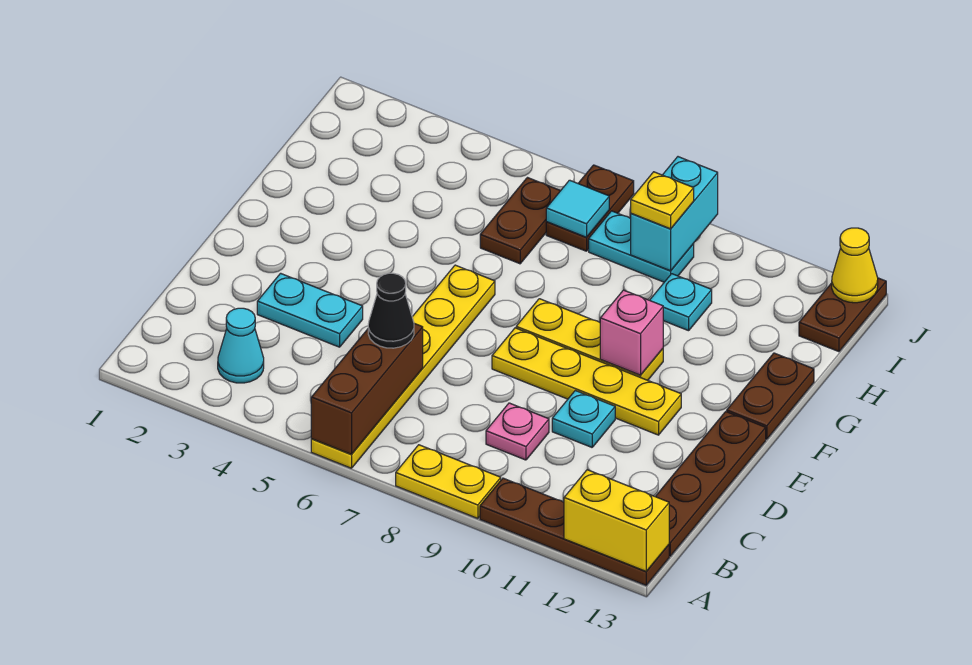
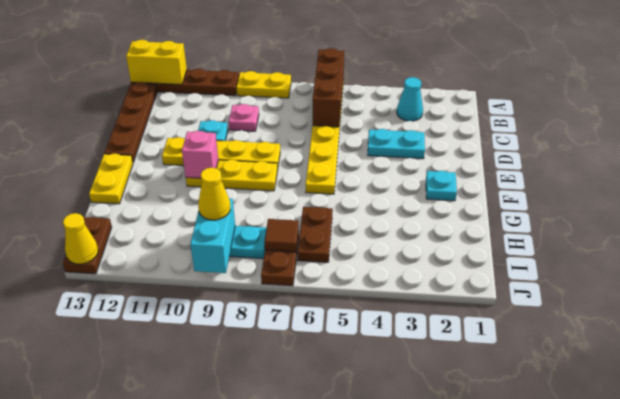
black cone C6 level 3 -> none
brown plate F13:G13 level 1 -> yellow plate F13:G13 level 1
cyan plate H10 level 1 -> cyan plate F2 level 1
cyan tile I7 level 2 -> brown tile I7 level 2
yellow plate I9 level 3 -> yellow cone I9 level 3

